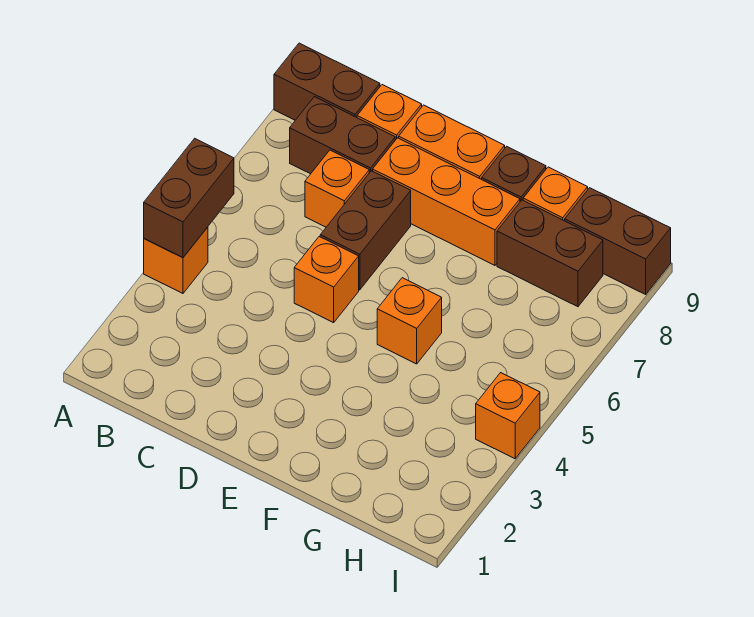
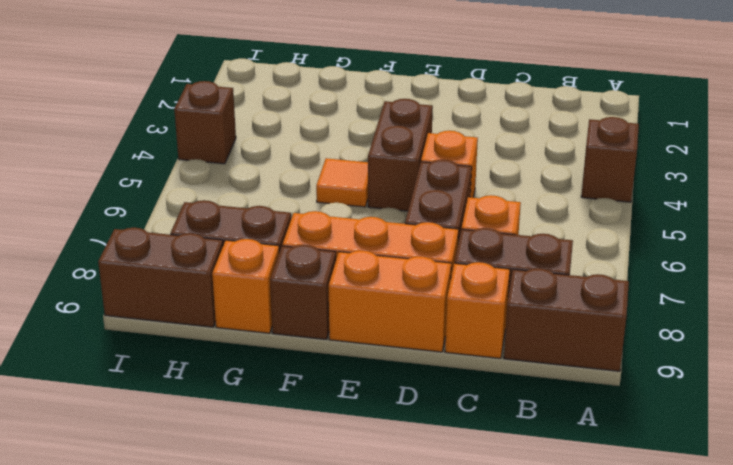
orange brick A4 level 1 -> brown brick A4 level 1
brown brick A4:A5 level 2 -> brown brick E4:E5 level 1
orange brick F5 level 1 -> orange tile F5 level 1
orange brick I4 level 1 -> brown brick I4 level 1

